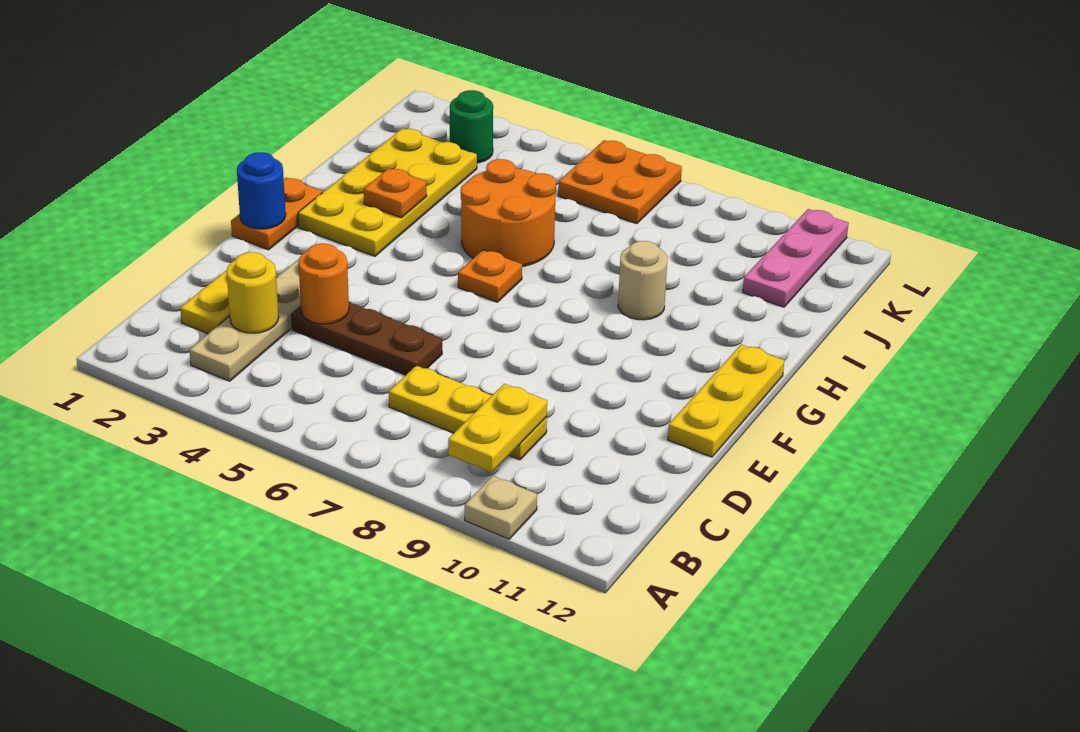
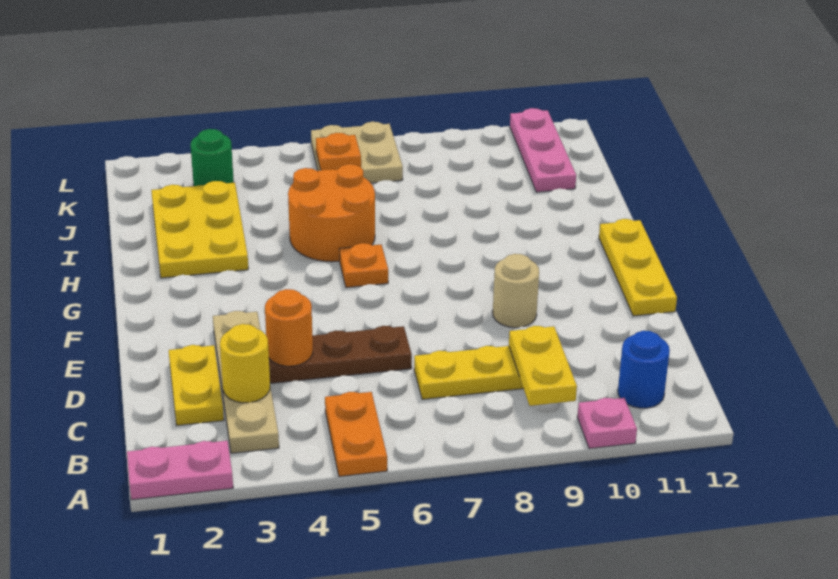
none -> pink plate A1:A2 level 1
tan plate A10 level 1 -> pink plate A10 level 1
orange plate F1:G1 level 1 -> orange plate A5:B5 level 1
blue round brick F1 level 2 -> blue round brick B11 level 1
yellow plate G2:J3 level 1 -> yellow plate H2:J3 level 1
orange plate H3 level 2 -> orange plate K6 level 2
tan round brick H9 level 1 -> tan round brick E9 level 1
orange plate K6:L7 level 1 -> tan plate K6:L7 level 1

